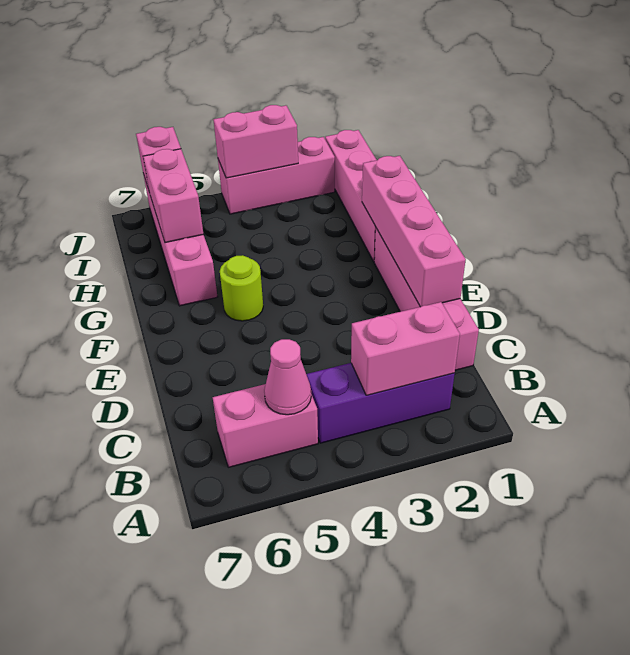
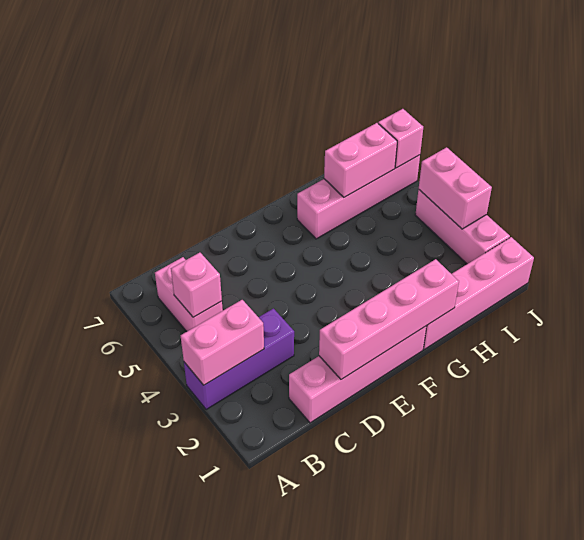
purple brick B2:B4 level 1 -> purple brick A3:C3 level 1
pink brick B2:B3 level 2 -> pink brick A3:B3 level 2
pink cone B5 level 2 -> pink brick B5 level 2
lime round brick F5 level 1 -> none

